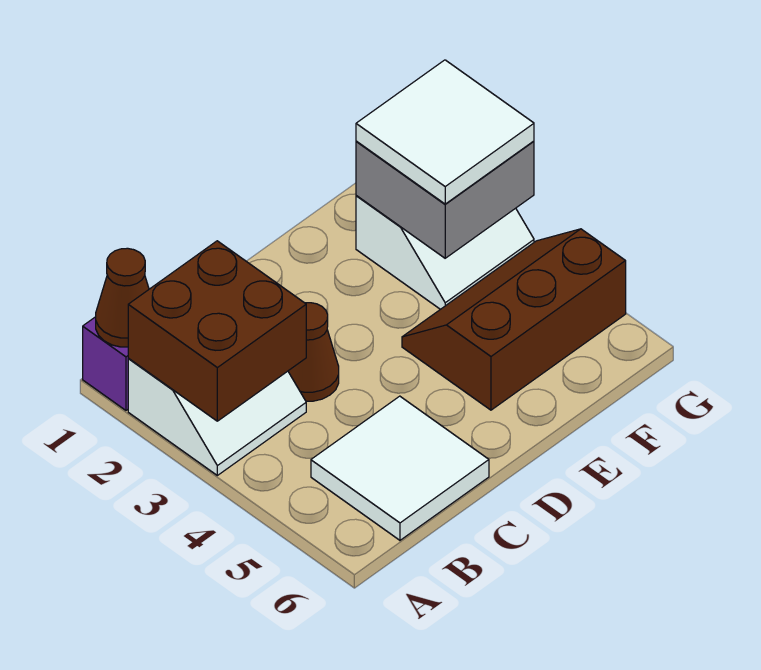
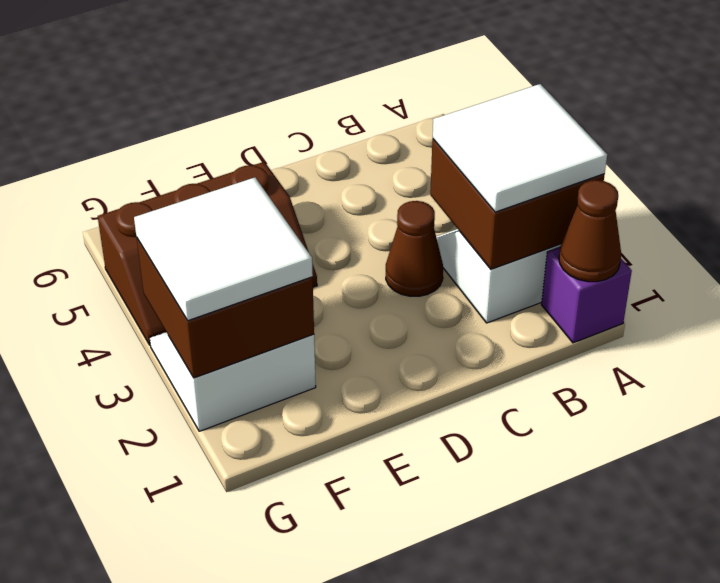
white tile B5:C6 level 1 -> white tile A2:B3 level 3
grey brick F2:G3 level 2 -> brown brick F2:G3 level 2

